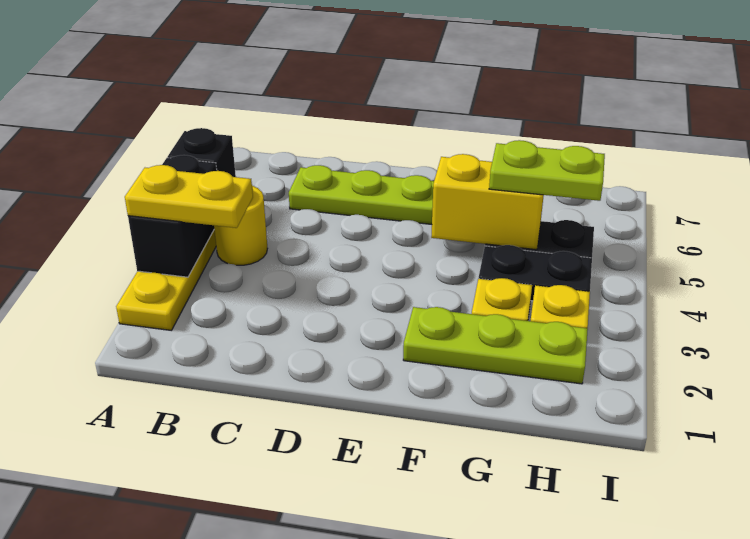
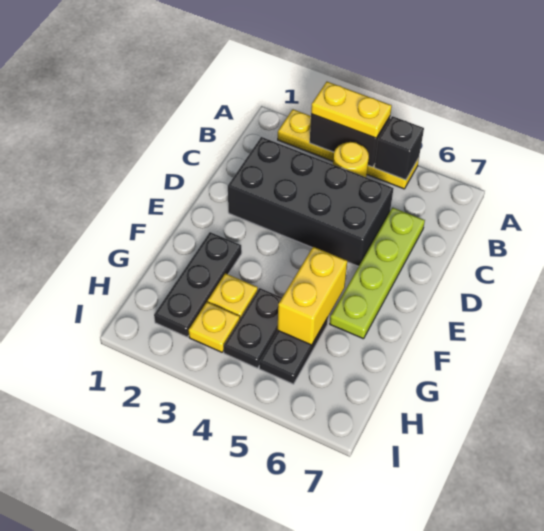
yellow plate A3:B3 level 3 -> yellow plate A3:A4 level 3
none -> black brick C2:D5 level 1
lime plate F2:H2 level 1 -> black plate F2:H2 level 1
lime plate G5:H5 level 3 -> none

